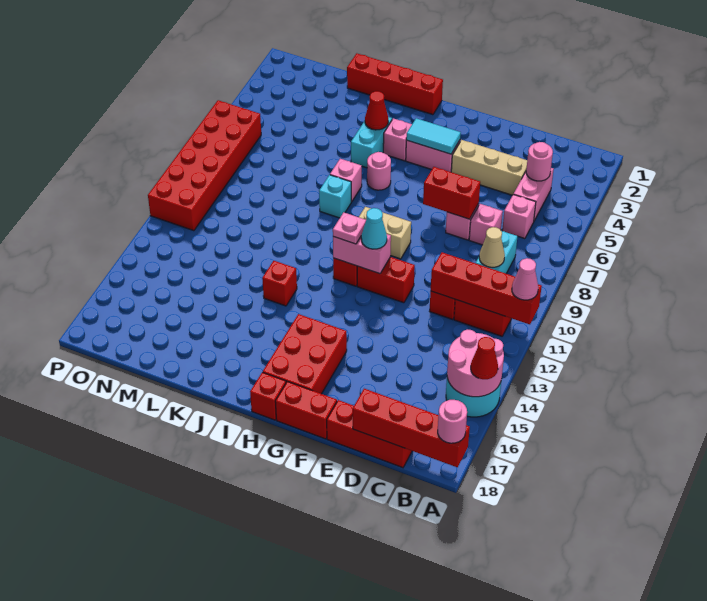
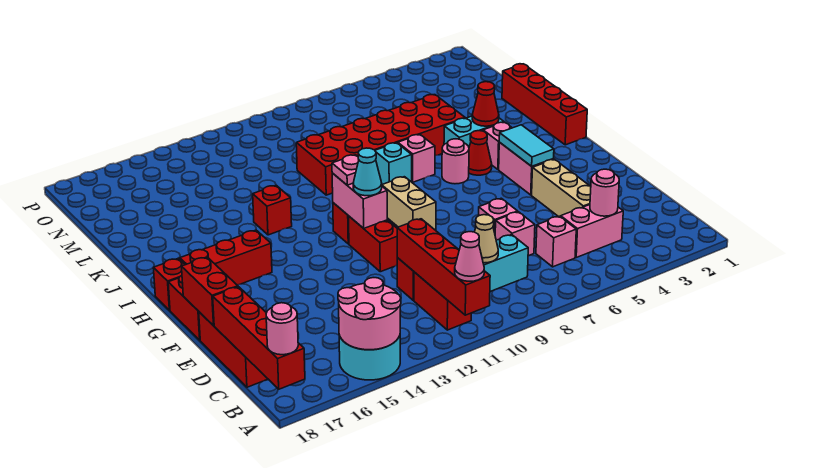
red cone A15 level 3 -> red cone I5 level 1
red brick E7:F7 level 2 -> red brick E18:F18 level 2
red brick G15:H17 level 1 -> red brick H15:H17 level 1
red brick O6:P11 level 1 -> red brick K5:L10 level 1

